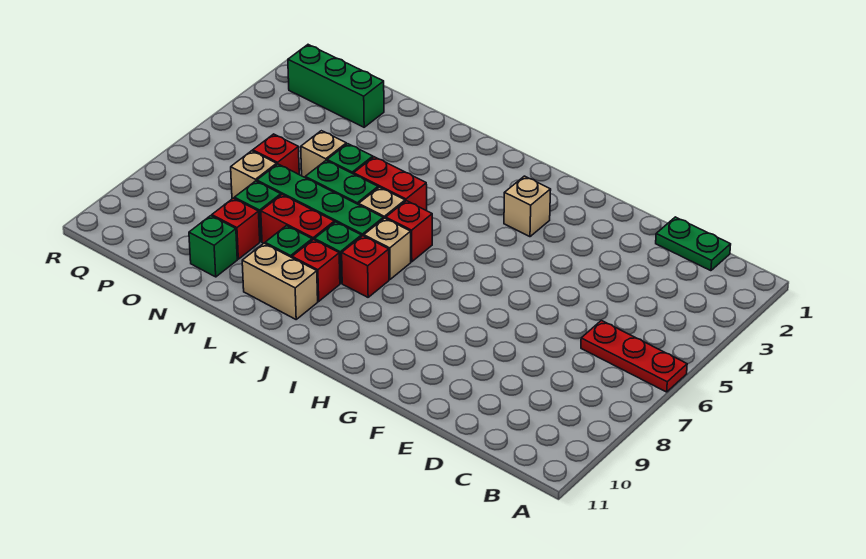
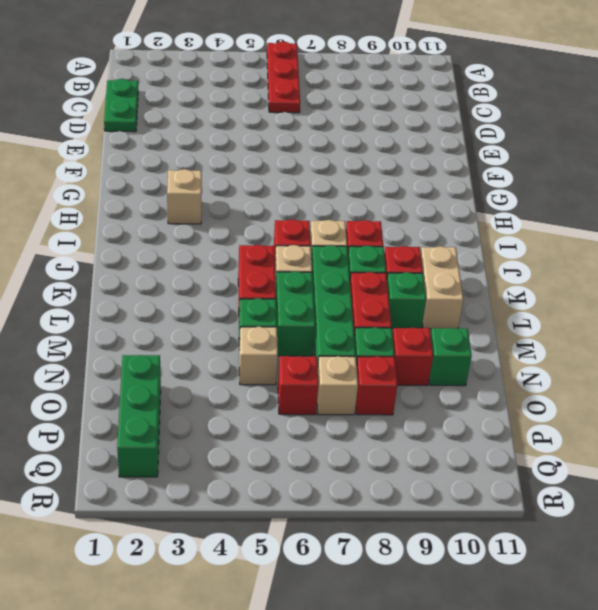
none -> red brick O8 level 1

